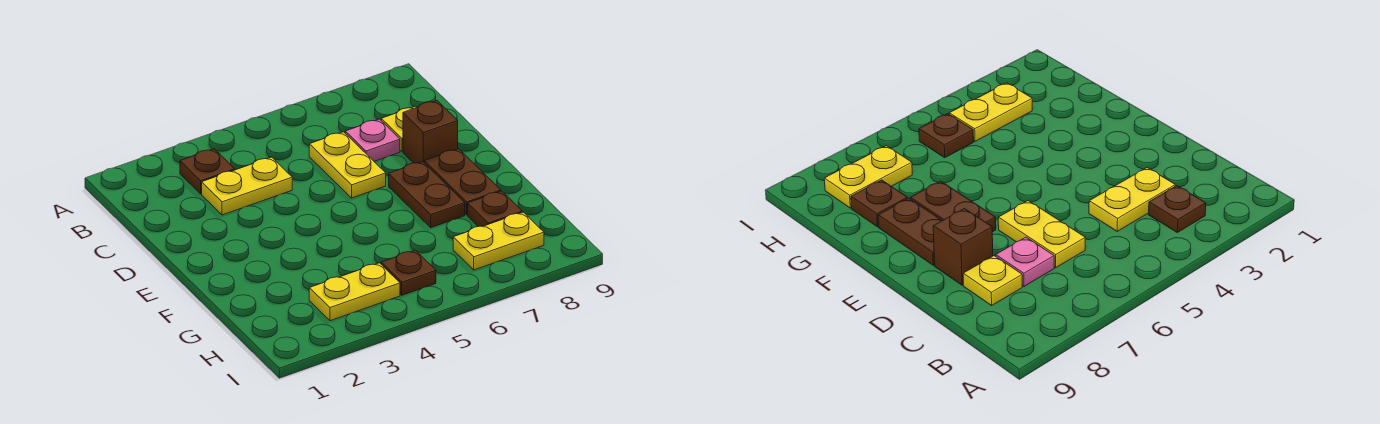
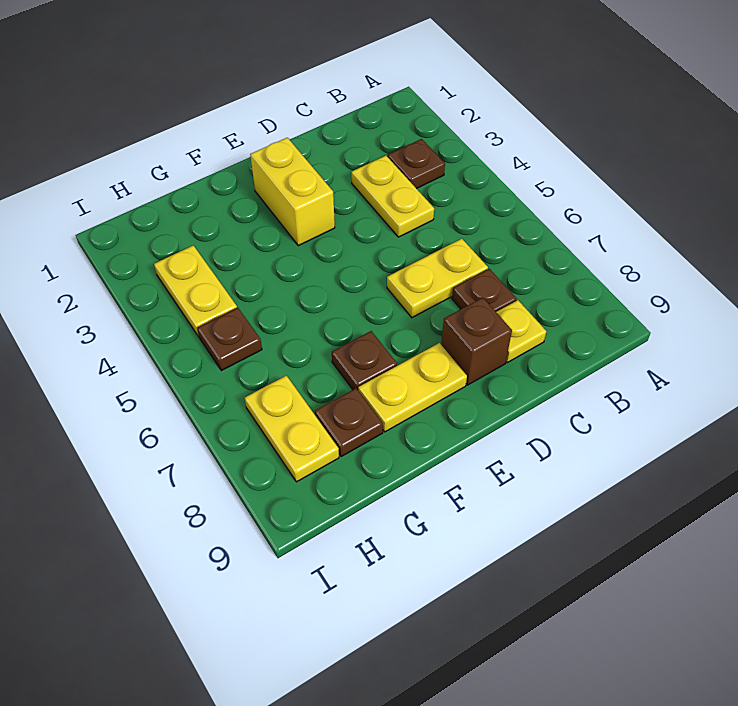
pink plate C7 level 1 -> brown plate C7 level 1
none -> yellow brick E2:E3 level 1
brown plate E7:F7 level 1 -> brown plate F7 level 1
brown plate E8:F8 level 1 -> yellow plate E8:F8 level 1

